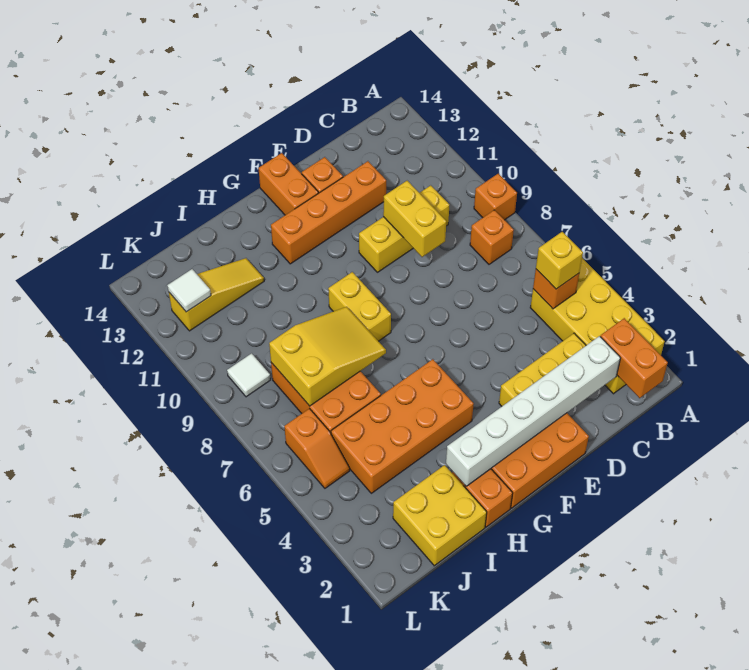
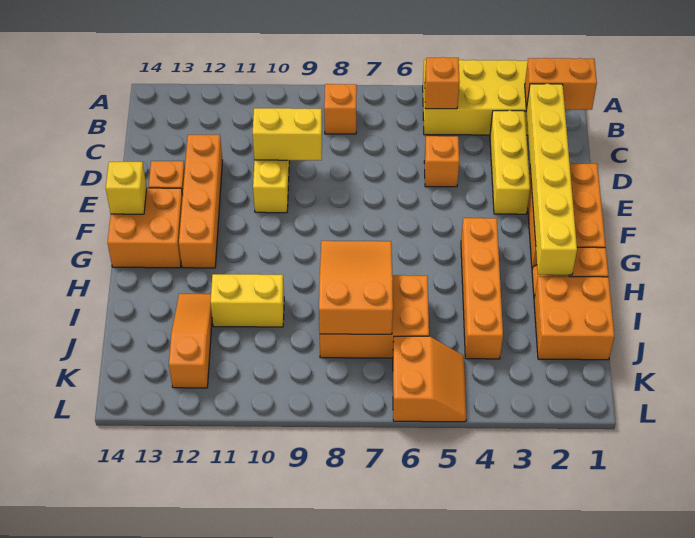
orange brick A9 level 1 -> orange brick D5 level 1
yellow brick B5 level 3 -> yellow brick F14 level 2
white brick C2:H2 level 2 -> yellow brick C2:H2 level 2
orange brick F13:F14 level 1 -> orange brick F13:G14 level 1
orange brick G4:J5 level 1 -> orange brick G4:J4 level 1
yellow brick G8:G9 level 1 -> yellow brick I10:I11 level 1
yellow slope H7:J8 level 2 top J -> orange slope H7:J8 level 2 top J
yellow brick I1:J2 level 1 -> orange brick I1:J2 level 1
yellow slope I12:K12 level 1 top K -> orange slope I12:K12 level 1 top K
orange slope K5:K6 level 1 top 6 -> orange slope K5:L6 level 1 top 6
white tile K9 level 1 -> none
white tile K12 level 2 -> none

